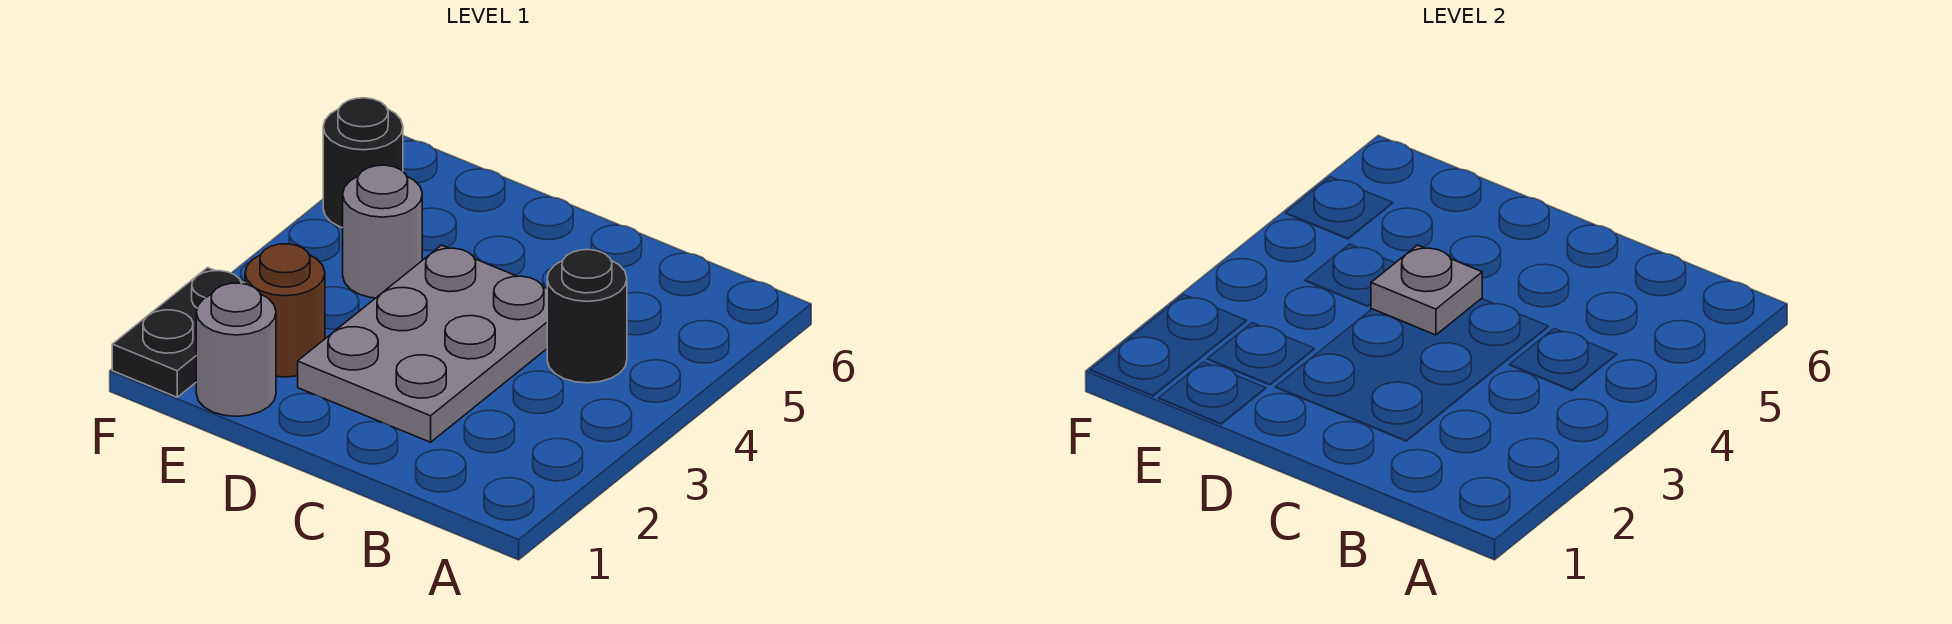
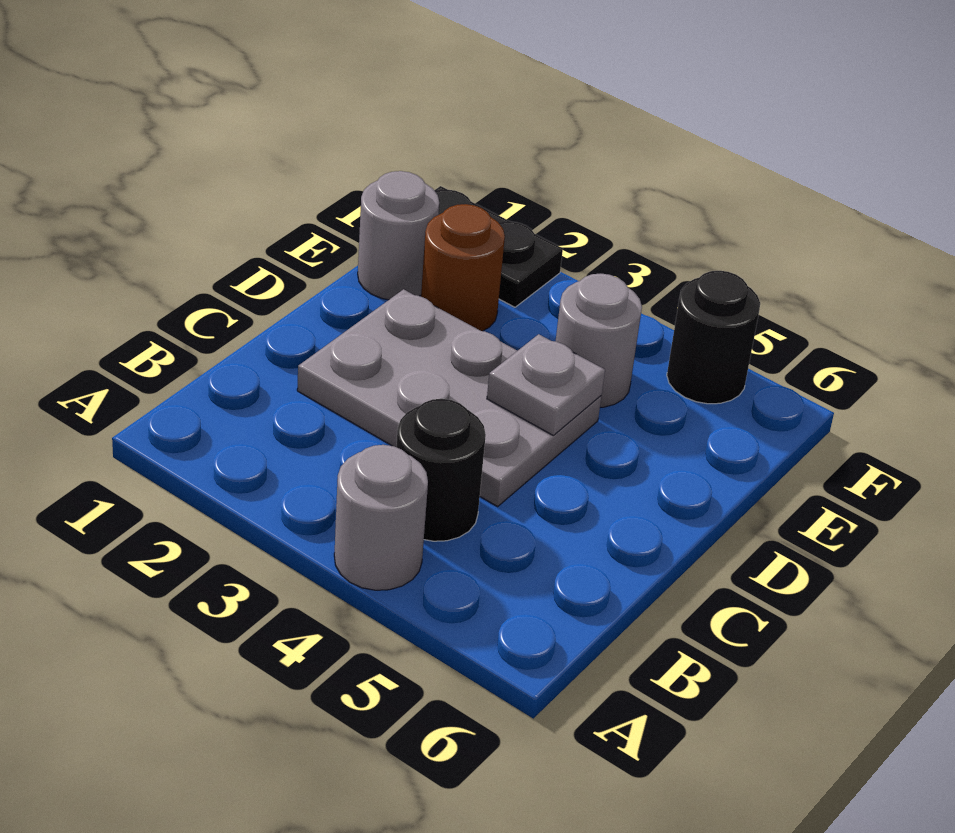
none -> grey round brick A4 level 1

